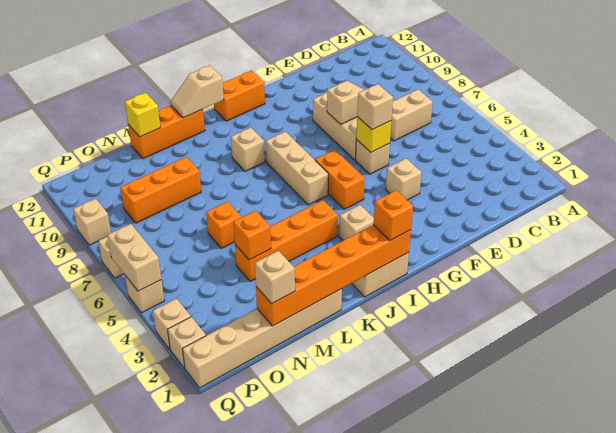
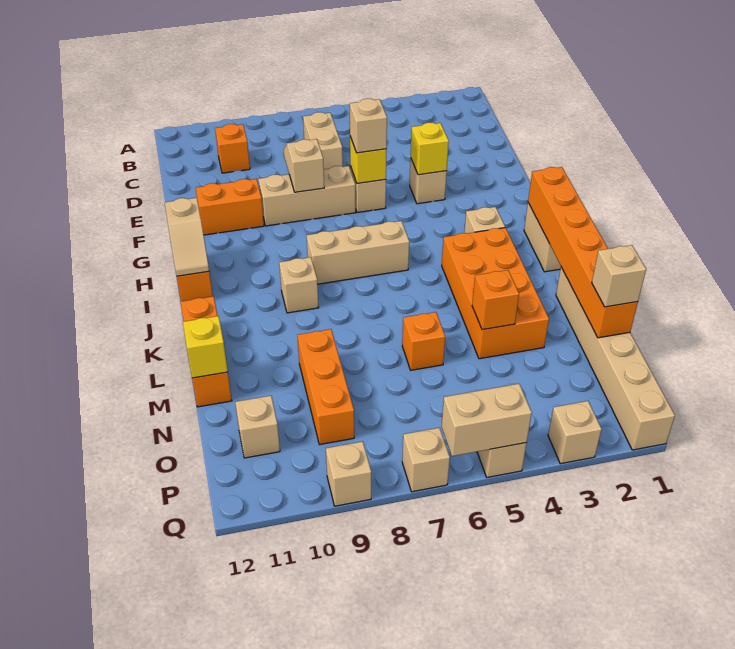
none -> yellow brick F4 level 2
orange brick H5:H6 level 1 -> orange brick F10:F11 level 1
orange brick I1 level 3 -> orange brick C10 level 1
orange brick J4:M4 level 1 -> orange brick J3:M4 level 1
tan slope J12:K12 level 2 top J -> tan slope H12:I12 level 2 top H
tan brick Q2 level 1 -> tan brick O11 level 1

